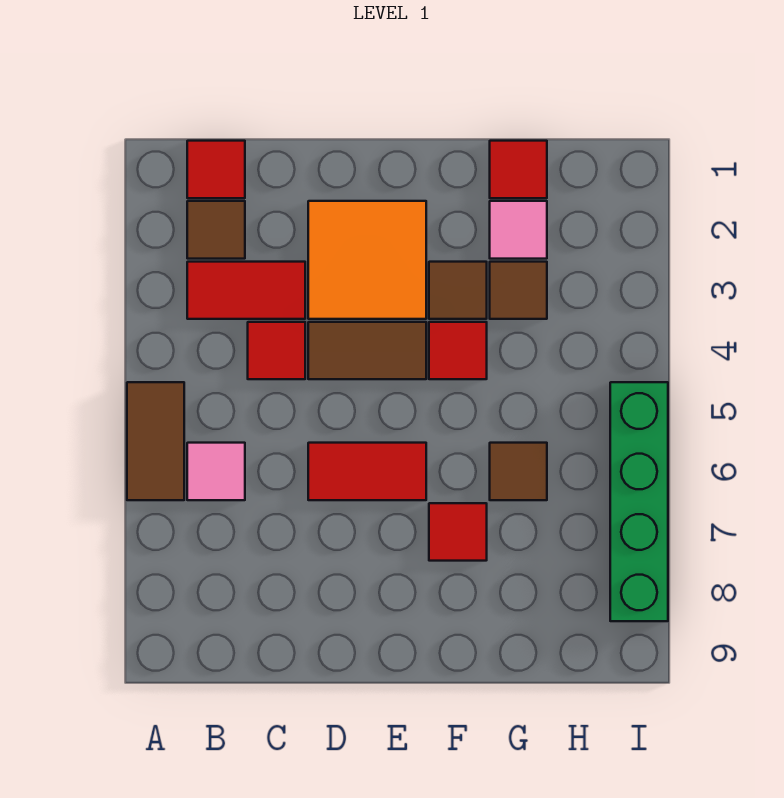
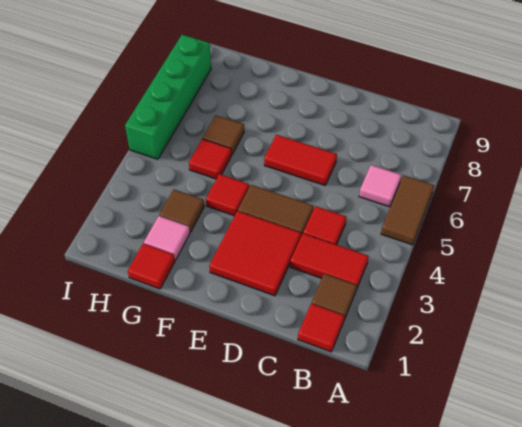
orange tile D2:E3 level 1 -> red tile D2:E3 level 1
brown tile F3 level 1 -> none
red tile F7 level 1 -> red tile G5 level 1

